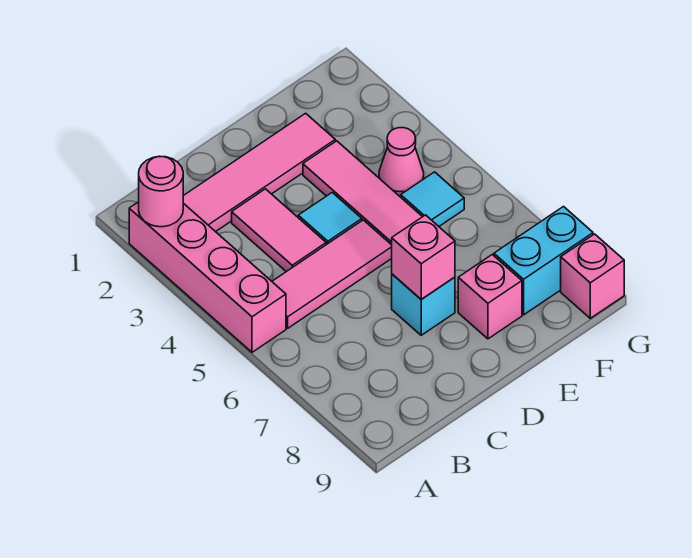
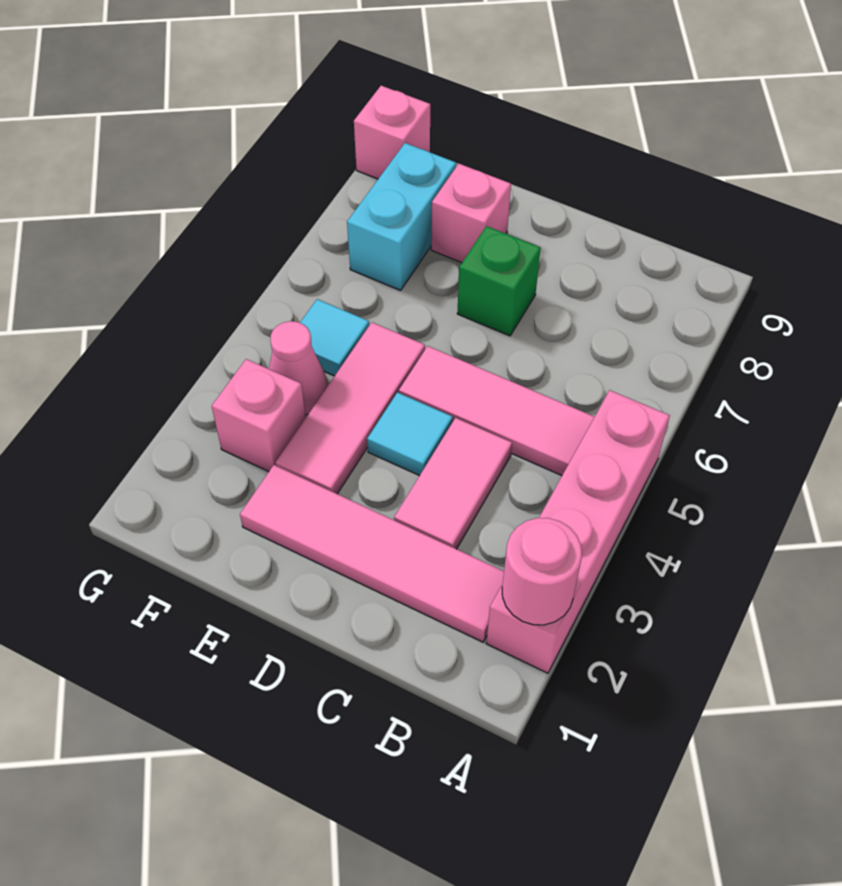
cyan brick D7 level 1 -> green brick D7 level 1
pink brick D7 level 2 -> pink brick F3 level 1
cyan brick F8:G8 level 1 -> cyan brick F7:F8 level 1

